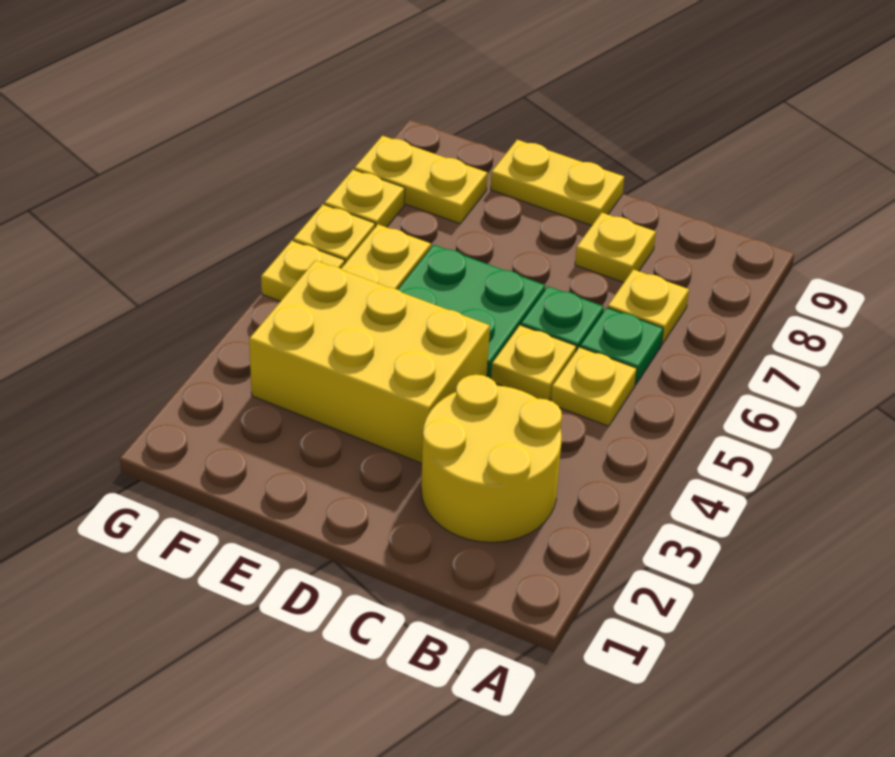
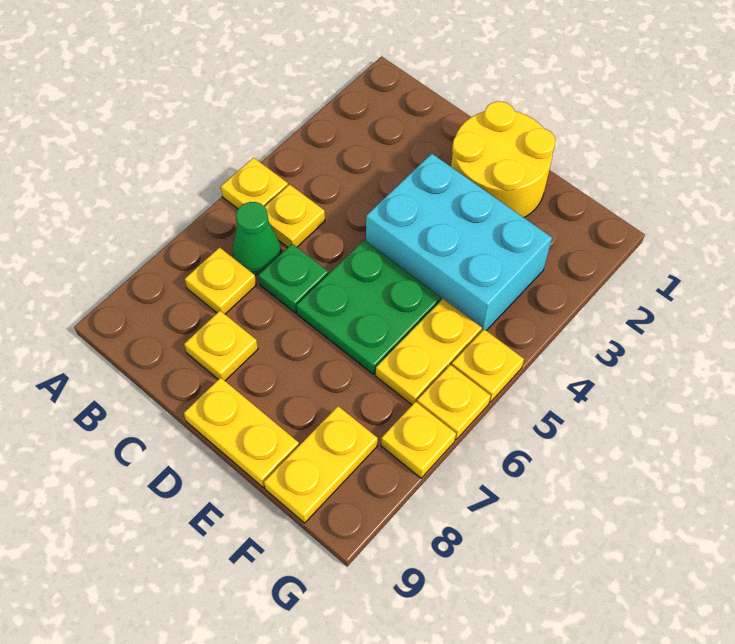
yellow round brick B2:C3 level 1 -> yellow round brick D1:E2 level 1
green plate B6 level 1 -> green cone B6 level 1
yellow plate C5 level 1 -> yellow plate A5 level 1
yellow brick D3:F4 level 1 -> cyan brick D3:F4 level 1
yellow plate F8:G8 level 1 -> yellow plate F8:F9 level 1

